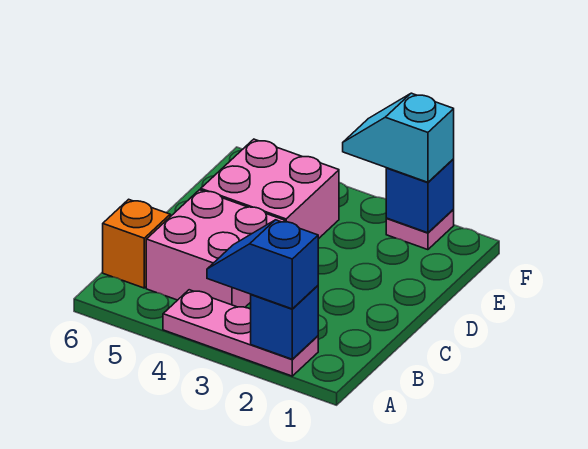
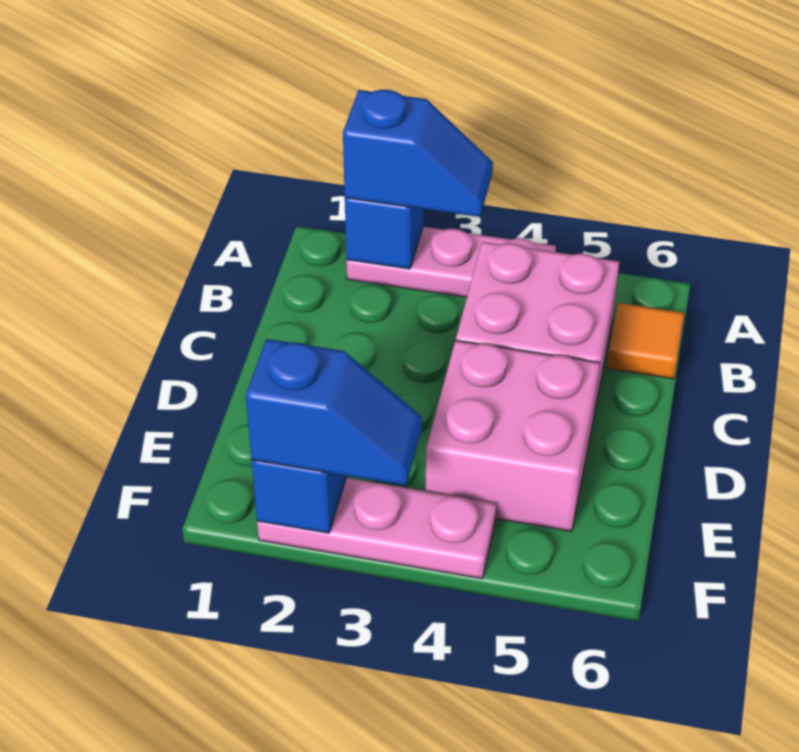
orange brick B6 level 1 -> orange tile B6 level 1
pink plate F2 level 1 -> pink plate F2:F4 level 1
cyan slope F2:F3 level 3 top 2 -> blue slope F2:F3 level 3 top 2

